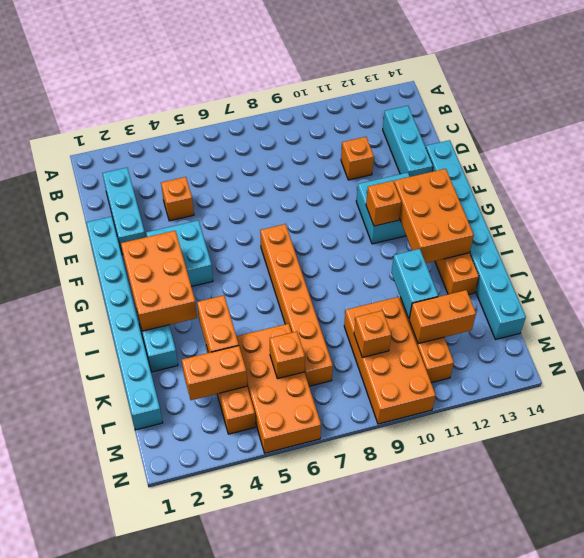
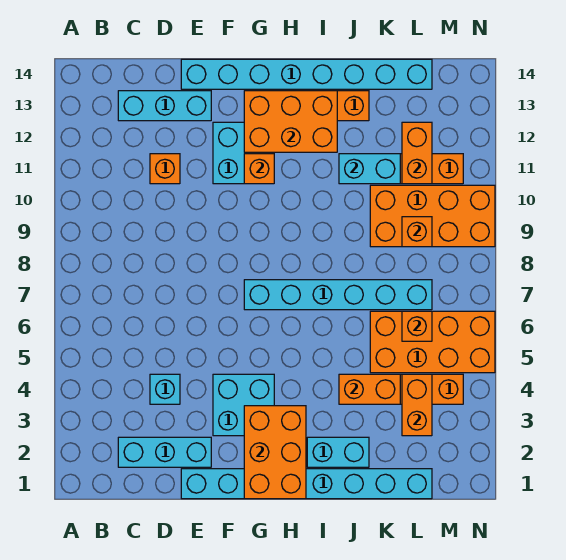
orange brick D4 level 1 -> cyan brick D4 level 1
orange brick G2:I3 level 2 -> orange brick G1:H3 level 2
orange brick G7:L7 level 1 -> cyan brick G7:L7 level 1

